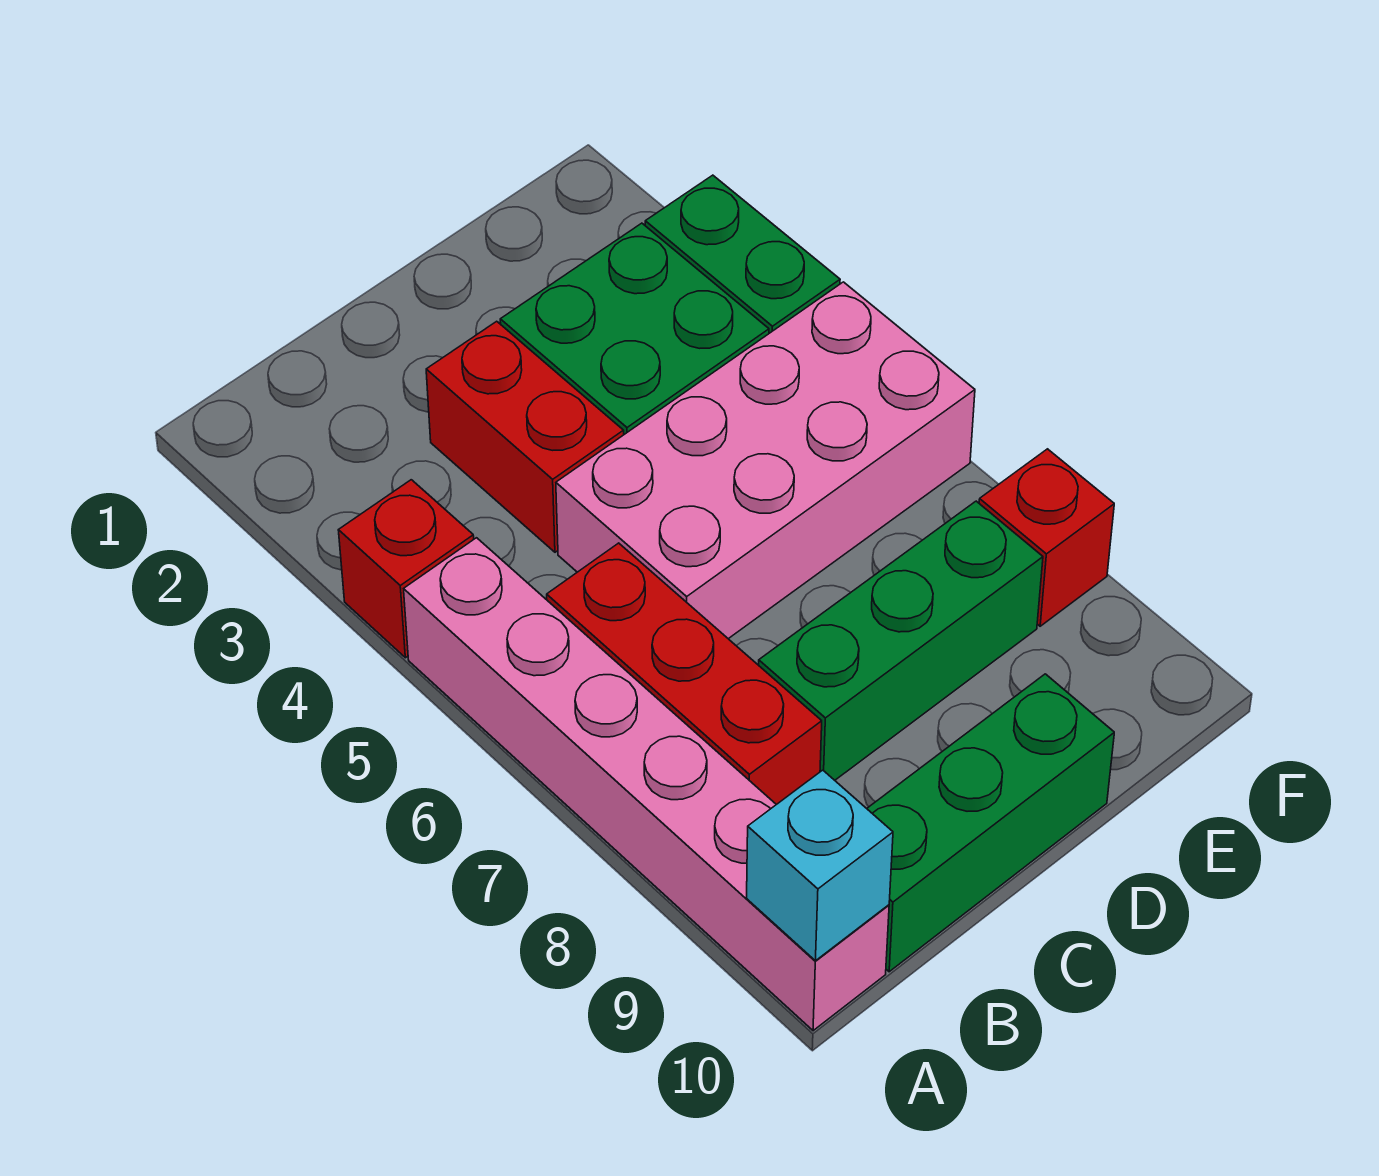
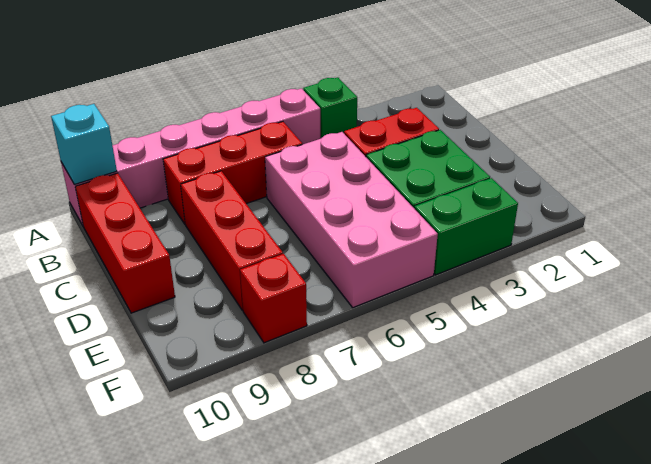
red brick A4 level 1 -> green brick A4 level 1
green brick B10:D10 level 1 -> red brick B10:D10 level 1
green brick C8:E8 level 1 -> red brick C8:E8 level 1

